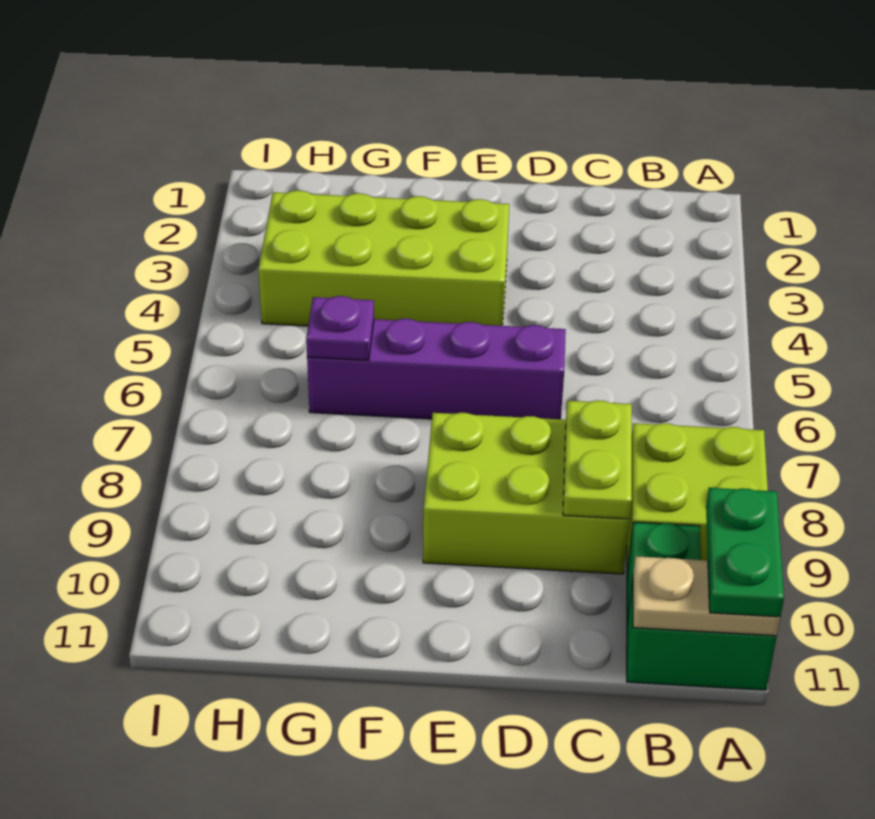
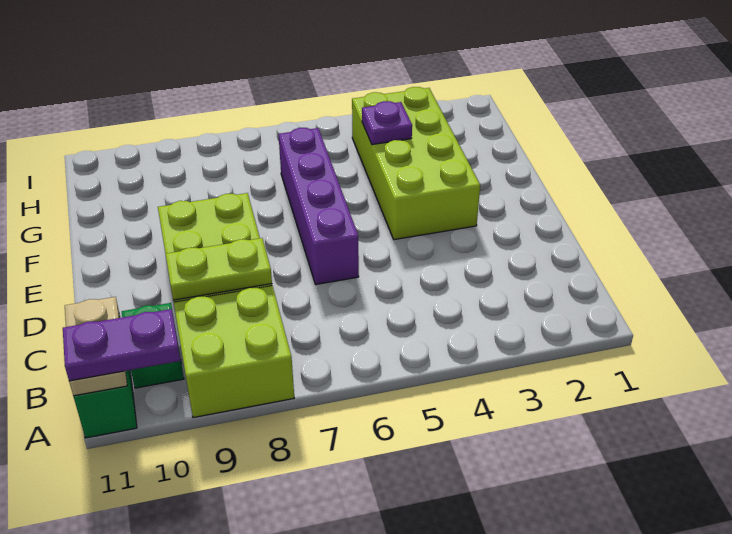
green plate A10:A11 level 3 -> purple plate A10:A11 level 3
purple plate G6 level 2 -> purple plate G4 level 2

